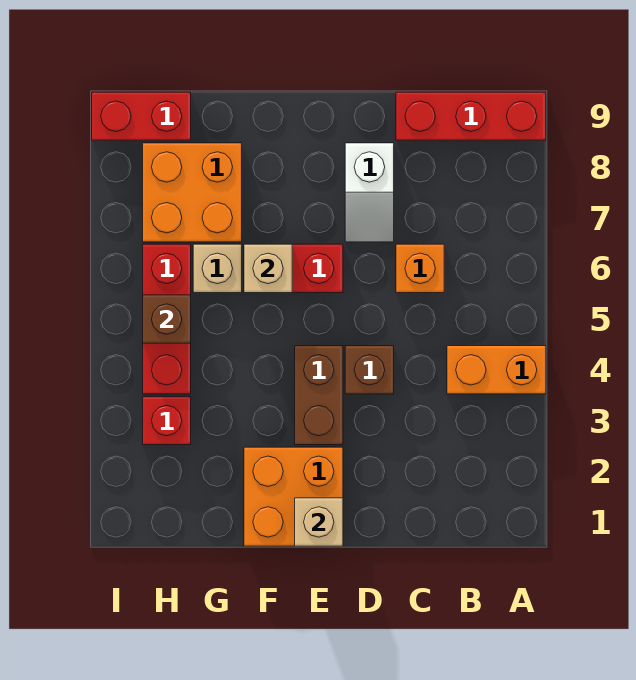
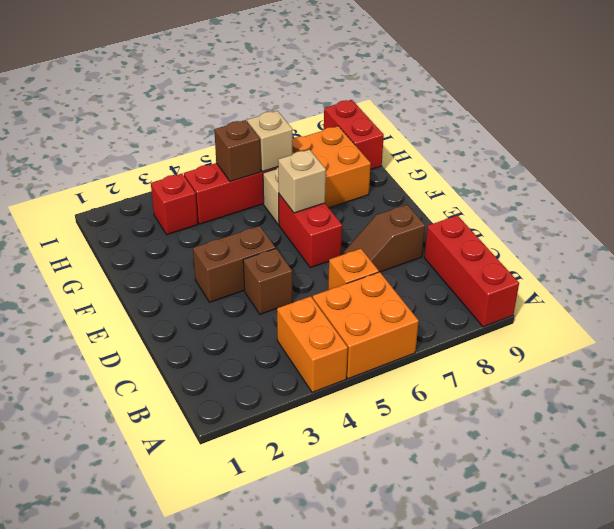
white slope D7:D8 level 1 top 8 -> brown slope D7:D8 level 1 top 8
orange brick E1:F2 level 1 -> orange brick A5:B6 level 1
tan brick E1 level 2 -> tan brick H6 level 2

